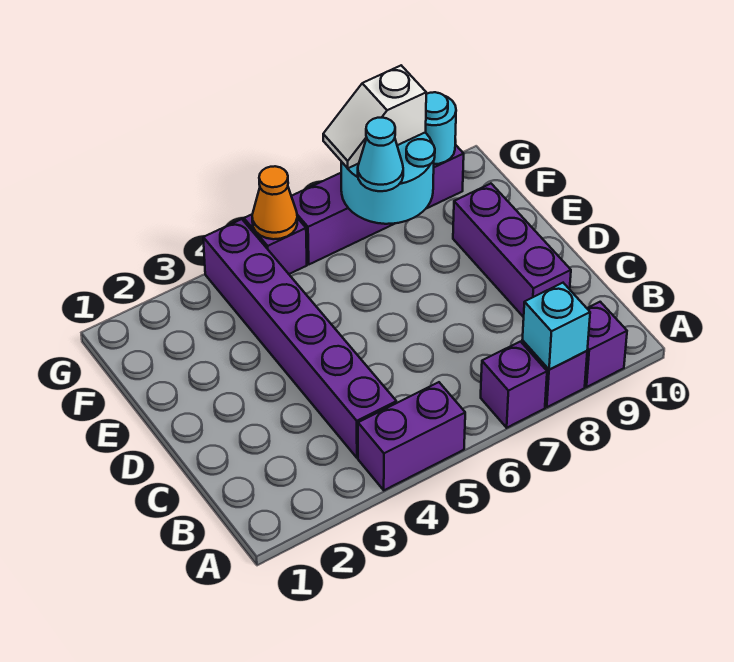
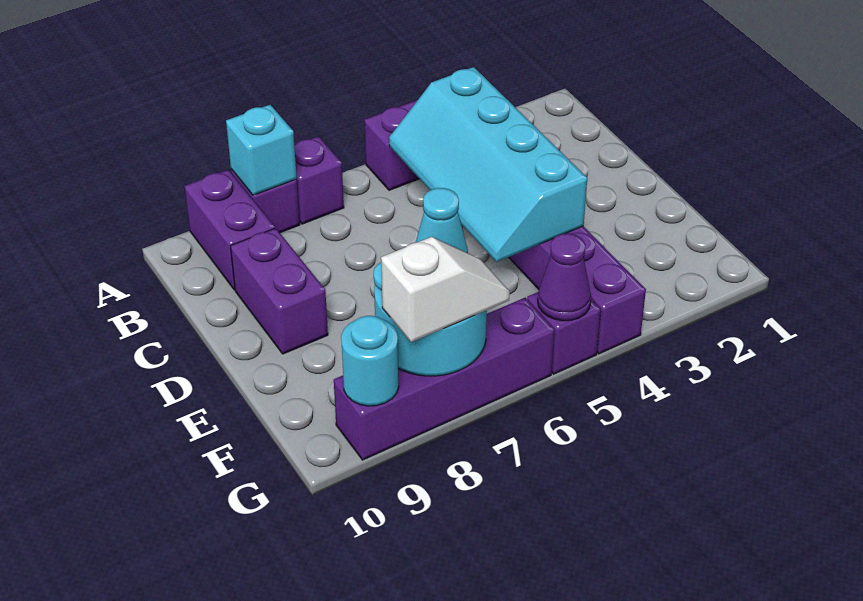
purple brick A9 level 1 -> purple brick A9:B9 level 1
none -> cyan slope B4:E5 level 2 top 4
purple brick C9:E9 level 1 -> purple brick C9:D9 level 1
orange cone G5 level 2 -> purple cone G5 level 2

